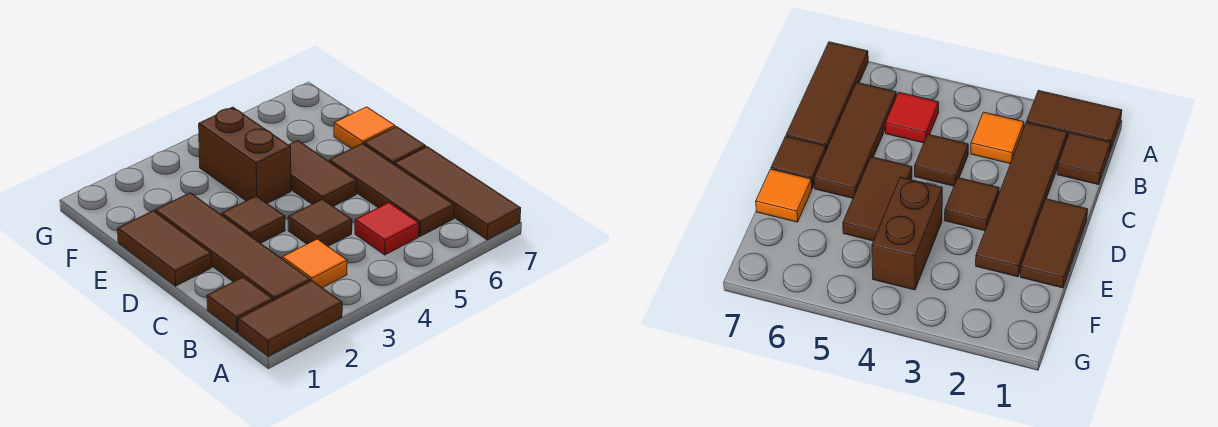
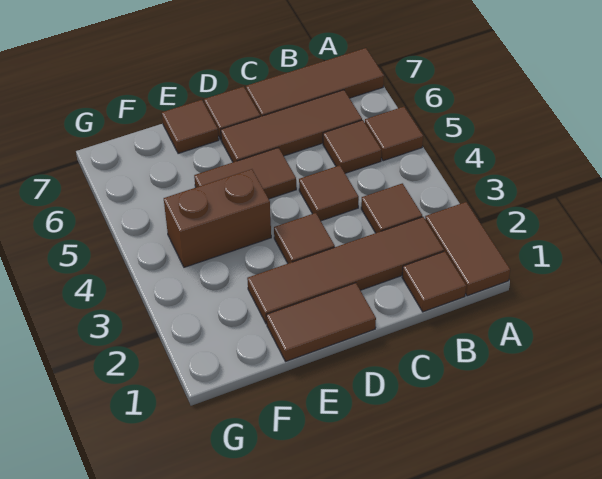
none -> brown tile A5 level 1
orange tile B3 level 1 -> brown tile B3 level 1
red tile B5 level 1 -> brown tile B5 level 1
orange tile E7 level 1 -> brown tile E7 level 1

